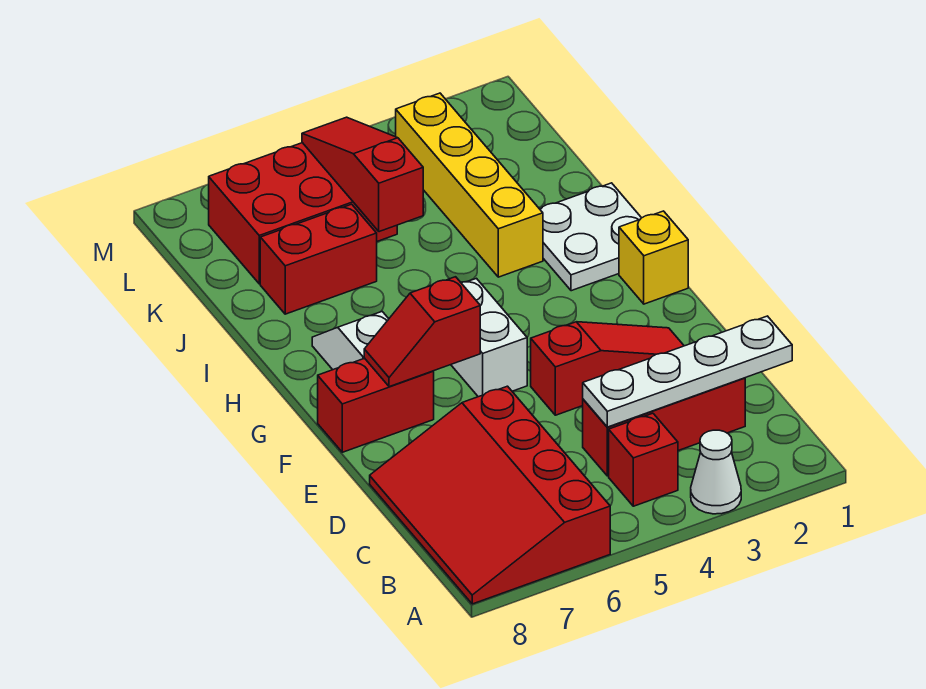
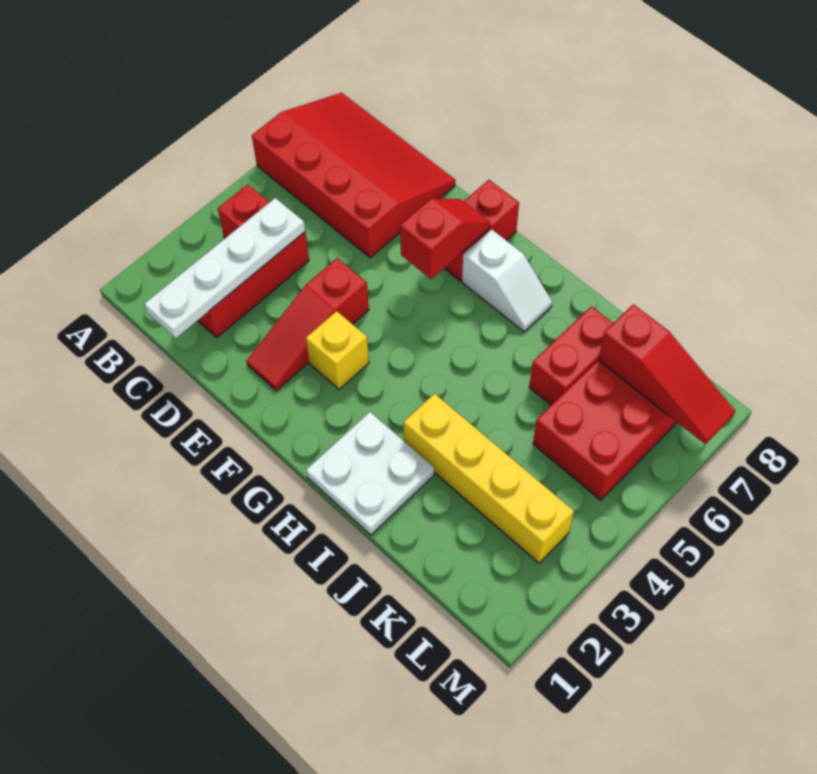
white cone A3 level 1 -> none
white brick F5:G5 level 1 -> none
yellow brick G1 level 1 -> yellow brick F3 level 1
red slope J5:L5 level 2 top J -> red slope K7:M7 level 2 top K

